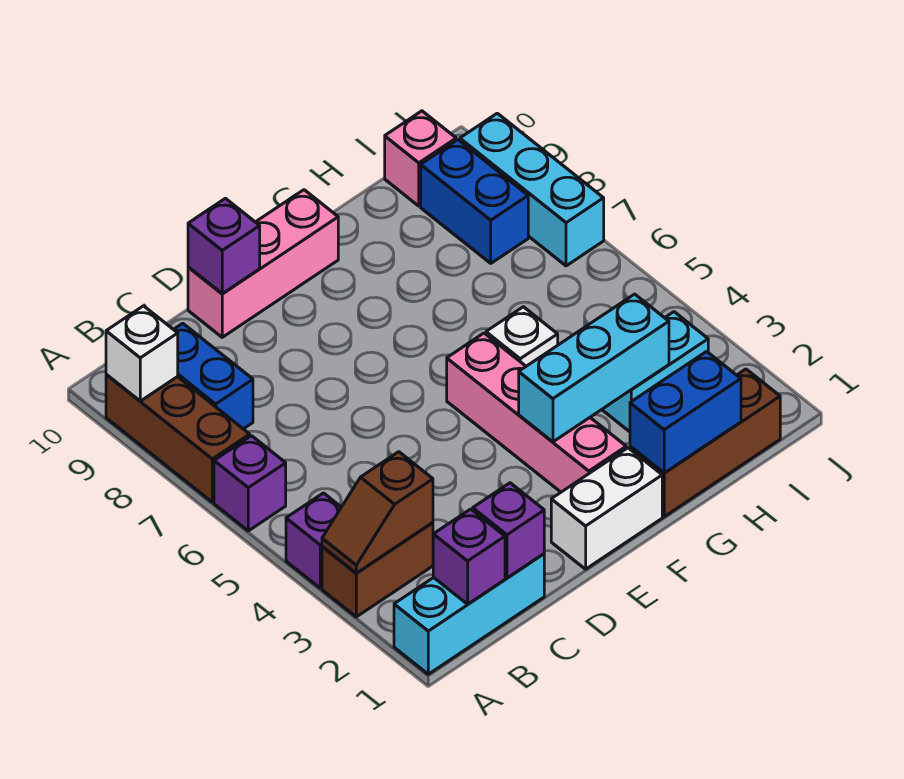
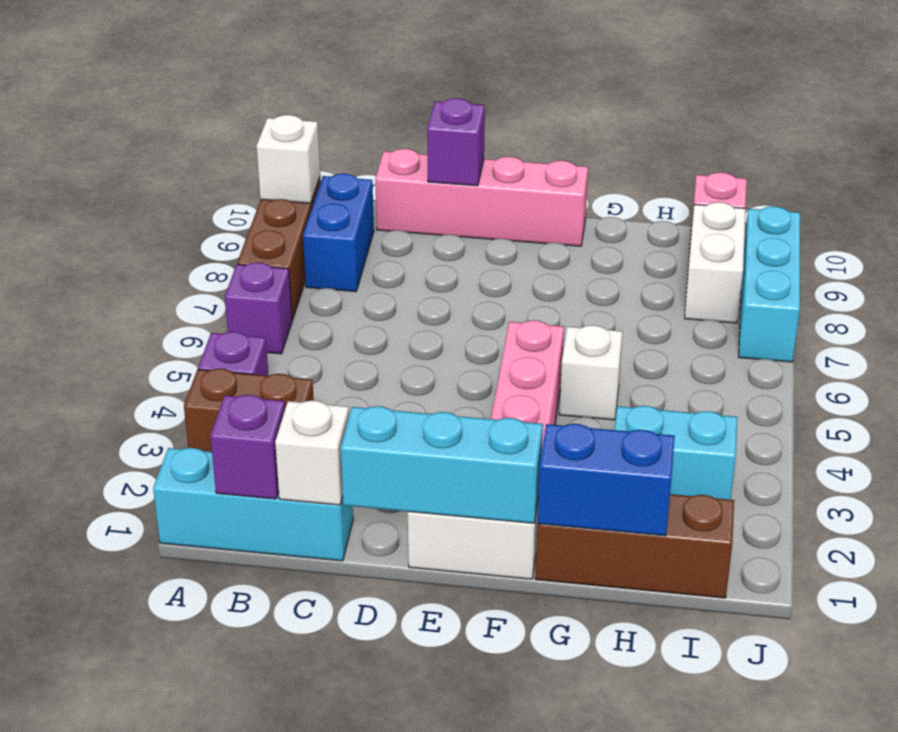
brown slope A3:B3 level 2 top B -> none
purple brick C1 level 2 -> white brick C1 level 2
pink brick D10:F10 level 1 -> pink brick C10:F10 level 1
cyan brick F3:H3 level 2 -> cyan brick D1:F1 level 2
blue brick I8:I9 level 1 -> white brick I8:I9 level 1

